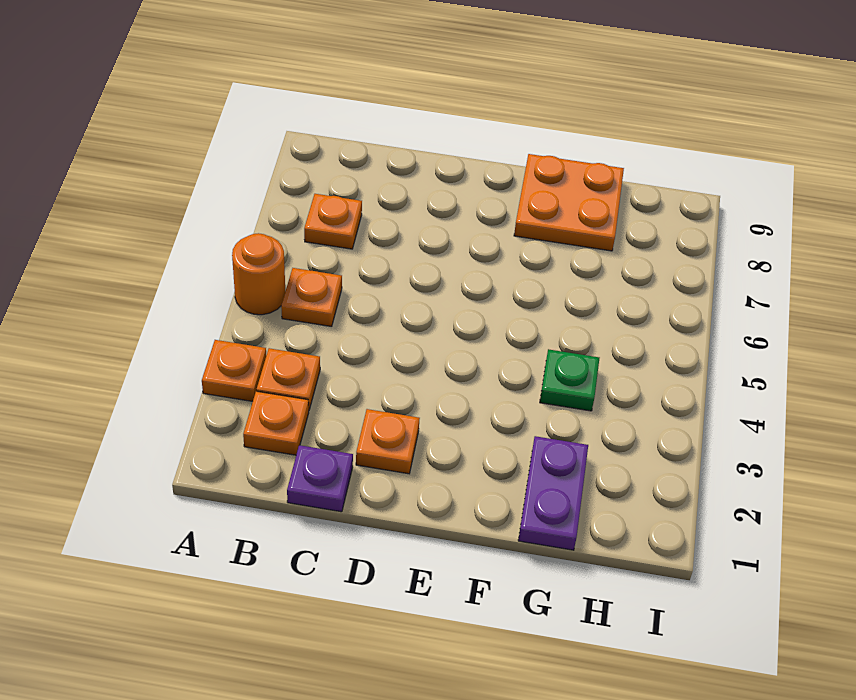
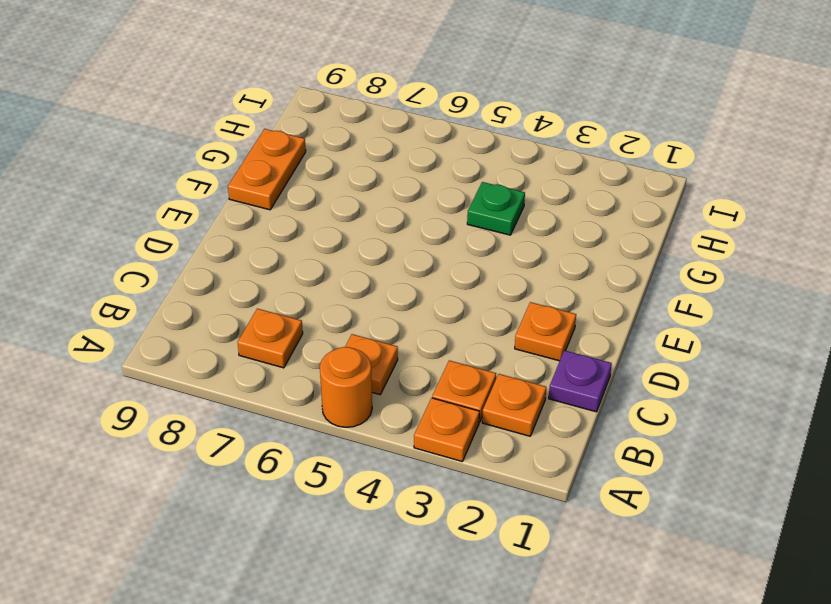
orange plate F8:G9 level 1 -> orange plate F9:G9 level 1
purple plate G1:G2 level 1 -> none

